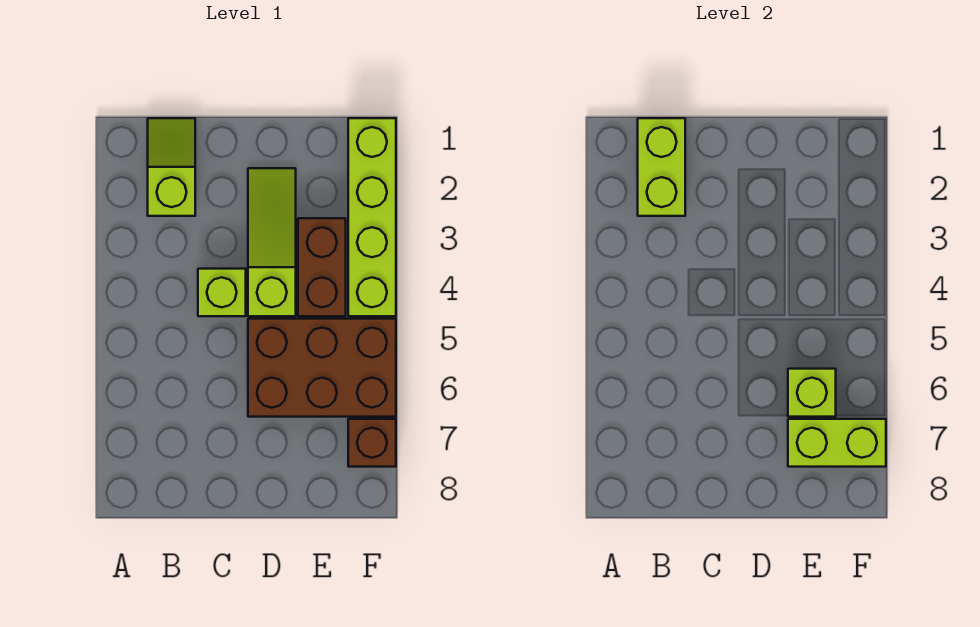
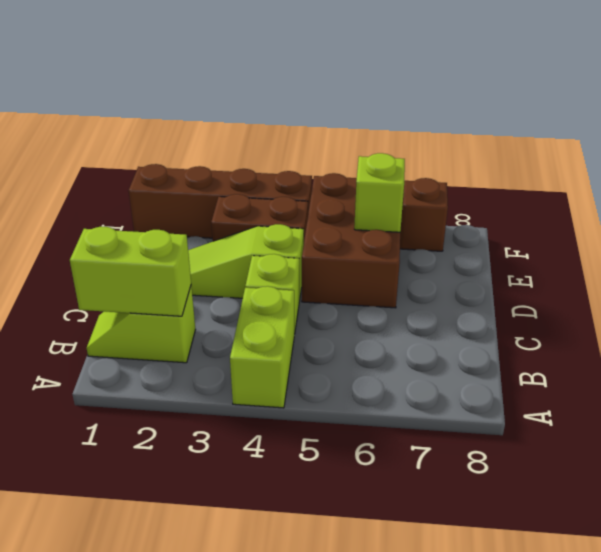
lime brick E7:F7 level 2 -> lime brick A4:B4 level 1
lime brick F1:F4 level 1 -> brown brick F1:F4 level 1

